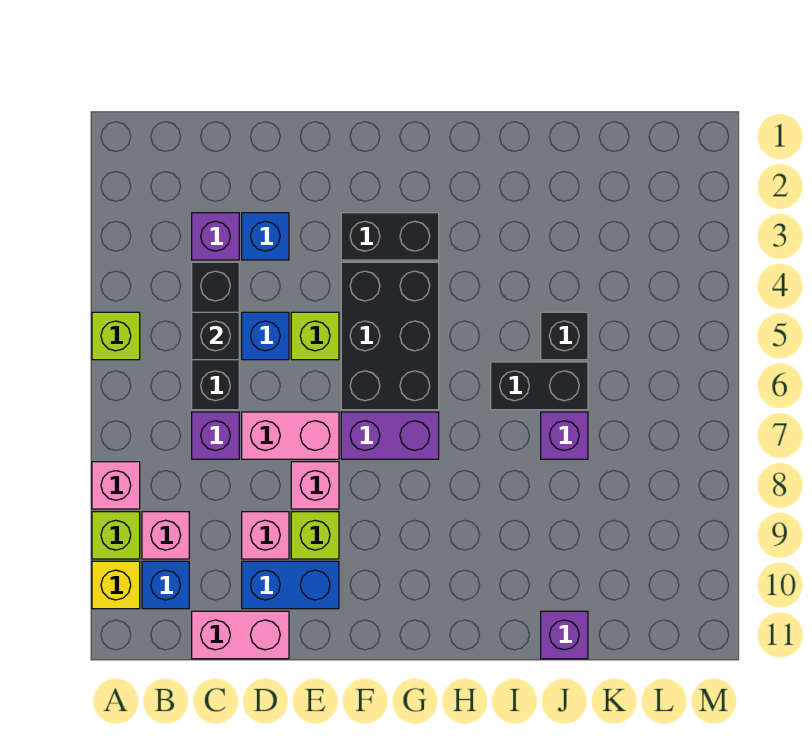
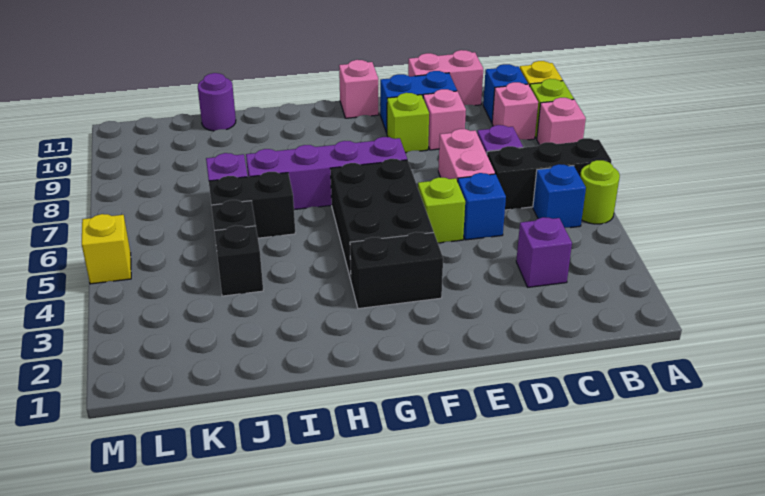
lime brick A5 level 1 -> lime round brick A5 level 1
black brick C4:C6 level 1 -> black brick A6:C6 level 1
black brick C5 level 2 -> black brick J4 level 1
blue brick D3 level 1 -> blue brick B5 level 1
pink brick D7:E7 level 1 -> pink brick D6:D7 level 1
pink brick E8 level 1 -> pink brick F11 level 1
purple brick F7:G7 level 1 -> purple brick F7:I7 level 1
purple brick J11 level 1 -> purple round brick J11 level 1
none -> yellow brick M5 level 1

